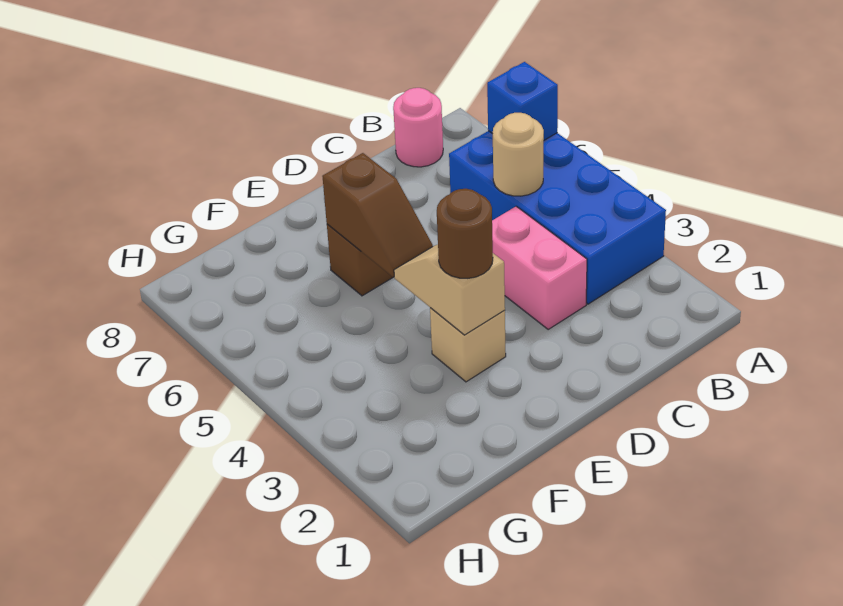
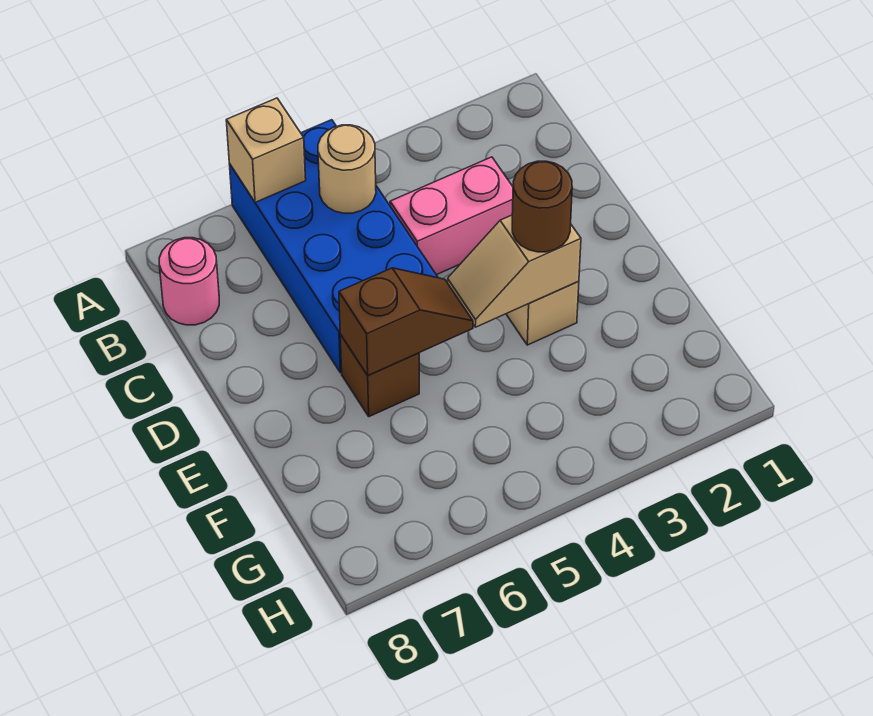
blue brick A3:B6 level 1 -> blue brick A5:D6 level 1
blue brick A6 level 2 -> tan brick A6 level 2

